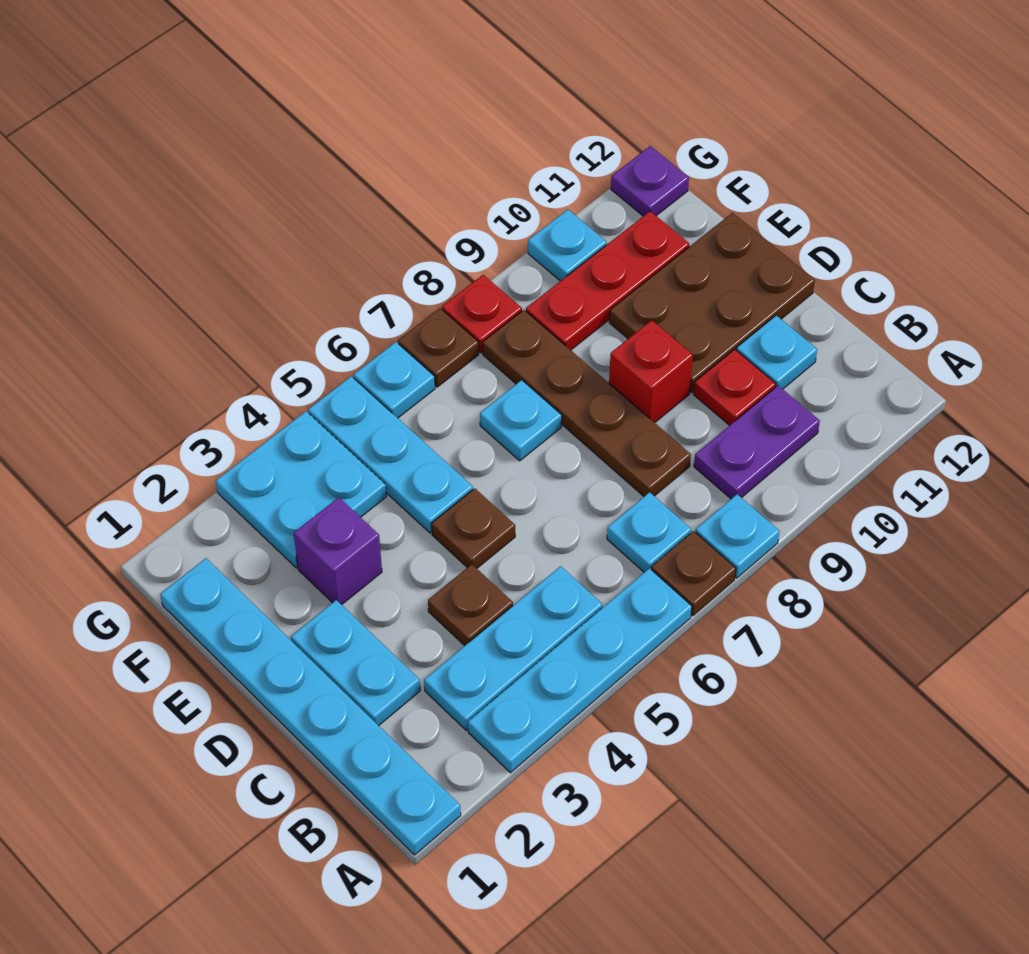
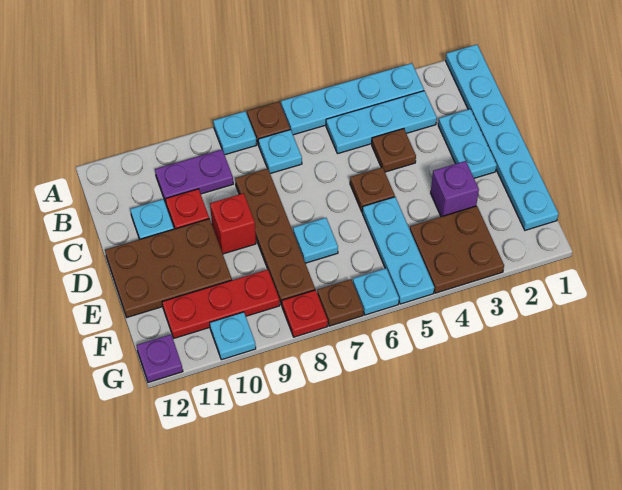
cyan plate F3:G4 level 1 -> brown plate F3:G4 level 1

